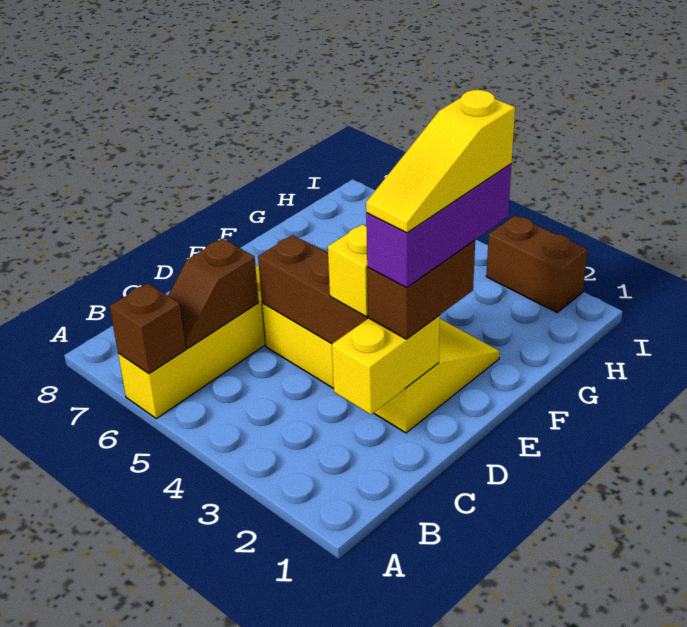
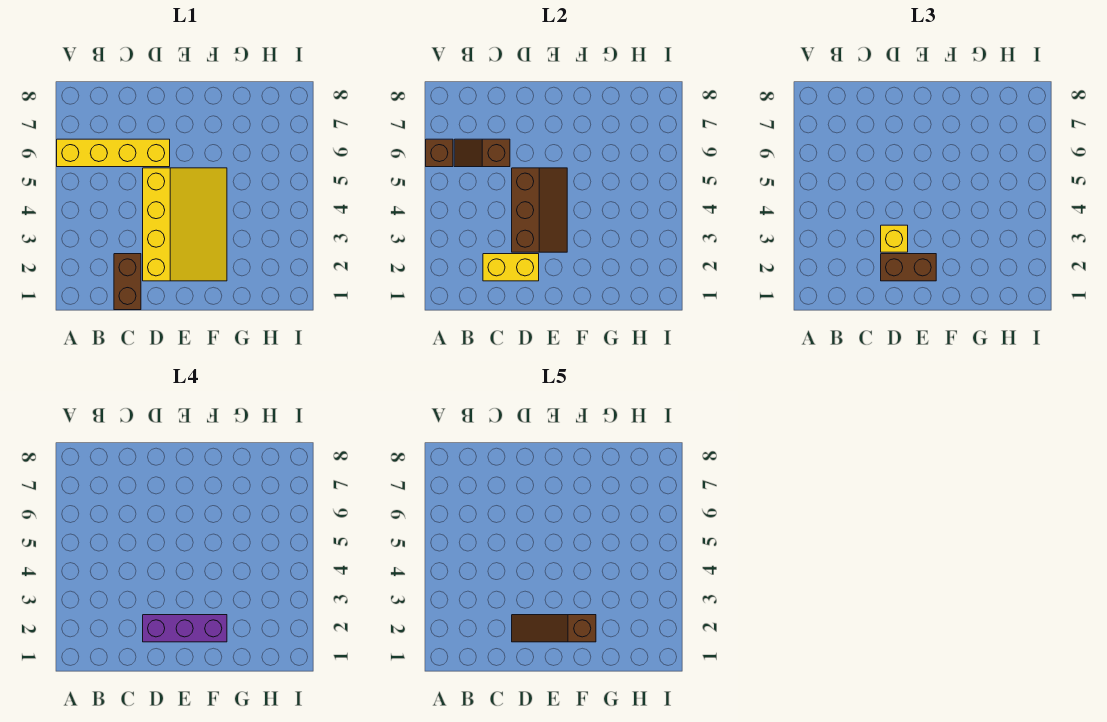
yellow slope D2:F2 level 5 top F -> brown slope D2:F2 level 5 top F
brown brick I2:I3 level 1 -> brown brick C1:C2 level 1

